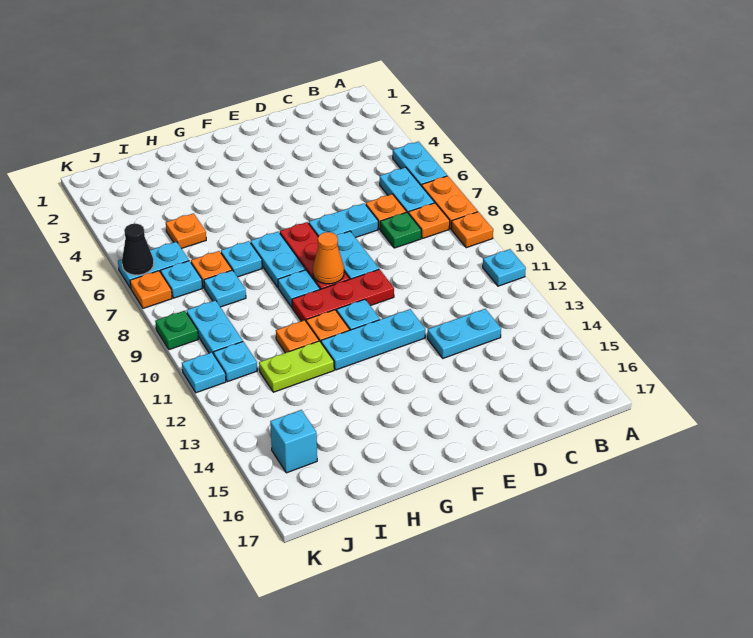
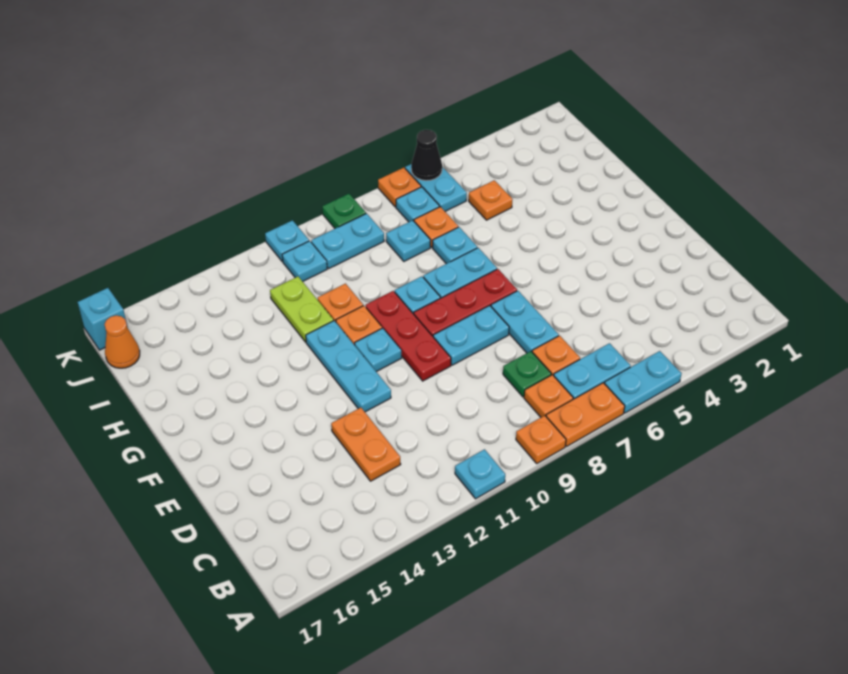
cyan plate C13:D13 level 1 -> orange plate C13:D13 level 1
orange cone F9 level 2 -> orange cone J17 level 1
cyan brick J15 level 1 -> cyan brick K17 level 1

